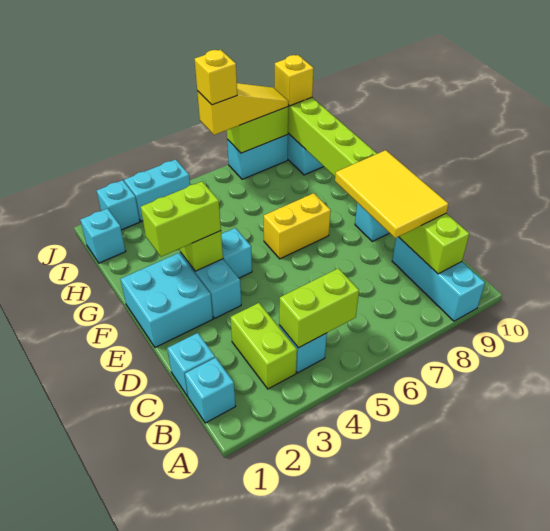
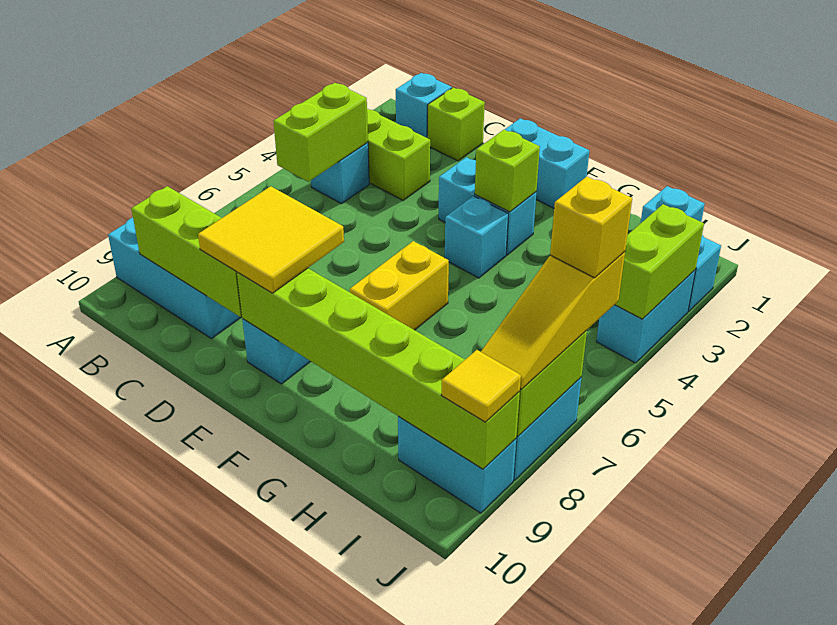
cyan brick C1 level 1 -> lime brick C1 level 1
yellow tile C8:E9 level 3 -> yellow tile D8:E9 level 3
cyan brick E1:F2 level 1 -> cyan brick E1:F1 level 1
lime brick F2:F3 level 3 -> lime brick J3:J4 level 2
yellow brick J9 level 3 -> yellow tile J9 level 3

